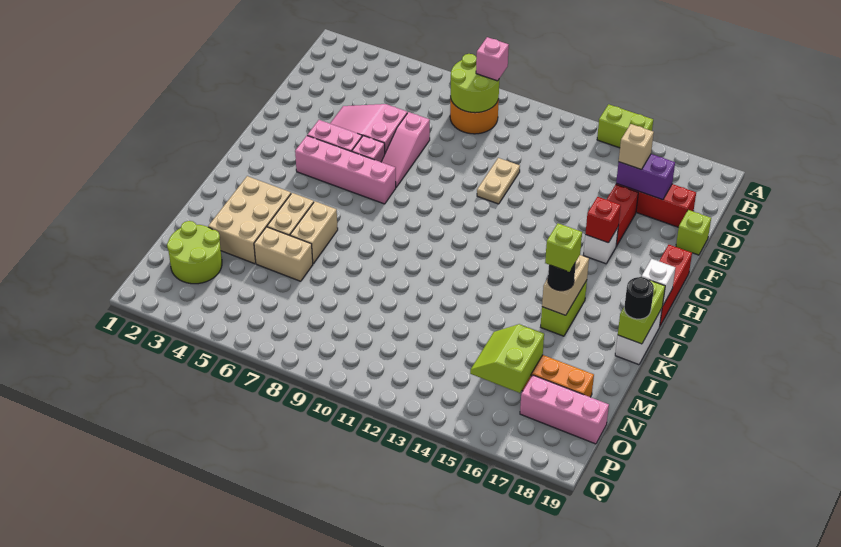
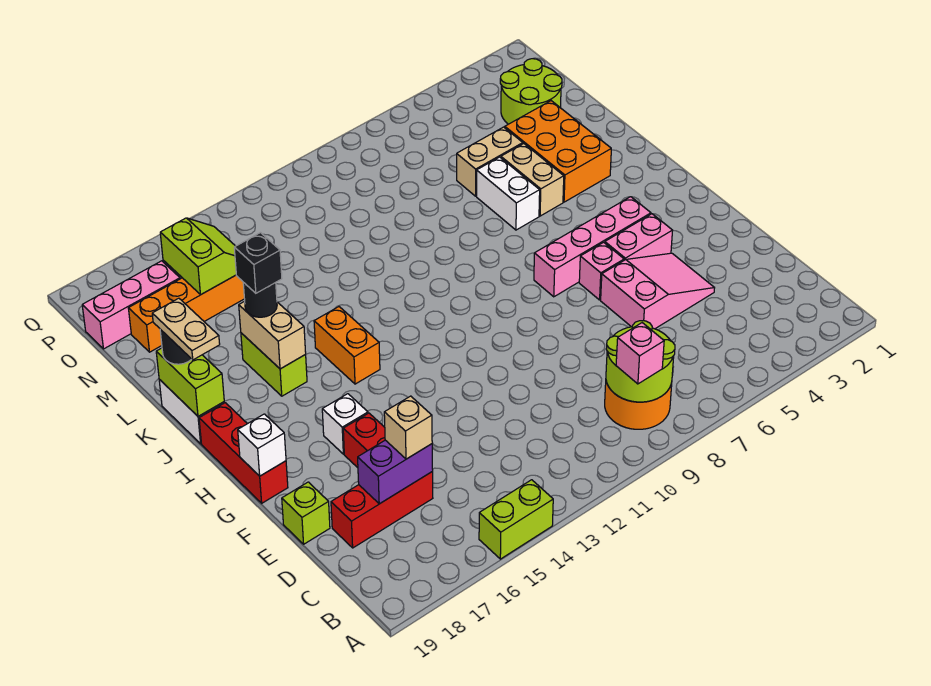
pink slope E7:G7 level 1 top E -> none
tan plate E11:F11 level 1 -> tan plate J19:K19 level 4
red brick G16 level 2 -> none
none -> orange brick I14:J14 level 1
white brick I19 level 2 -> white brick G19 level 2
tan brick K3:M4 level 1 -> orange brick K3:M4 level 1
tan brick K6:L6 level 1 -> white brick K6:L6 level 1
lime brick K16 level 4 -> black brick K16 level 4

